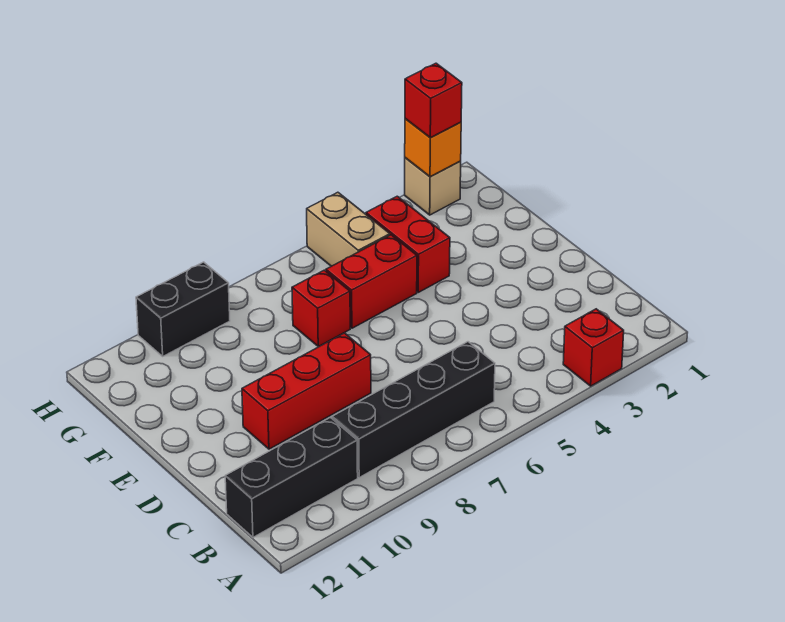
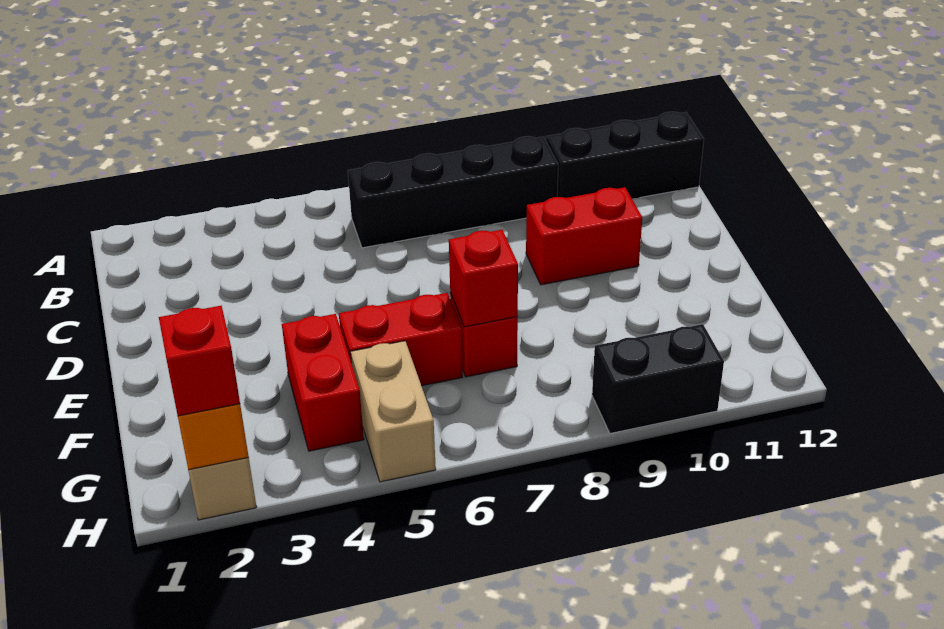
red brick A3 level 1 -> red brick F7 level 2
red brick D8:D10 level 1 -> red brick D9:D10 level 1

